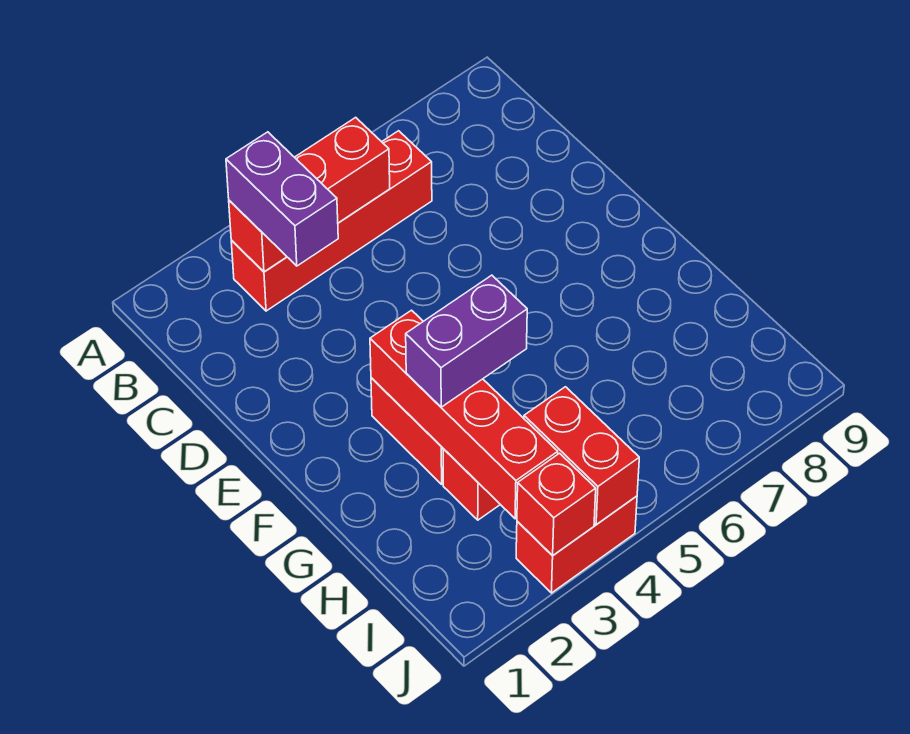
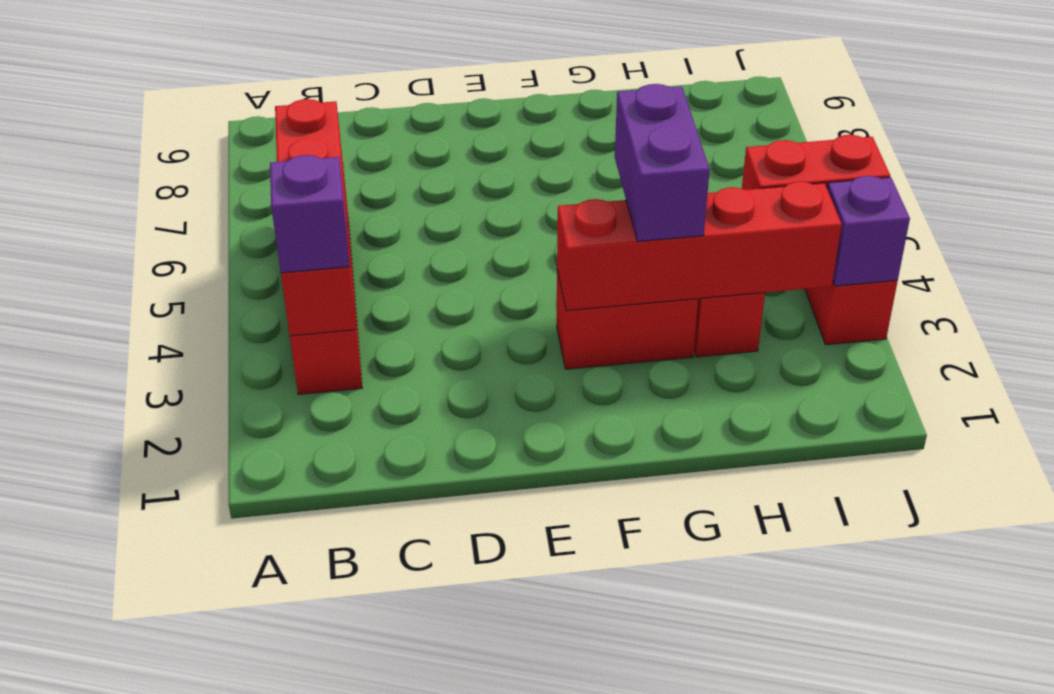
red brick B3:B5 level 2 -> red brick B3:B6 level 2
purple brick B3:C3 level 3 -> purple brick B3 level 3
red brick J3 level 2 -> purple brick J3 level 2

